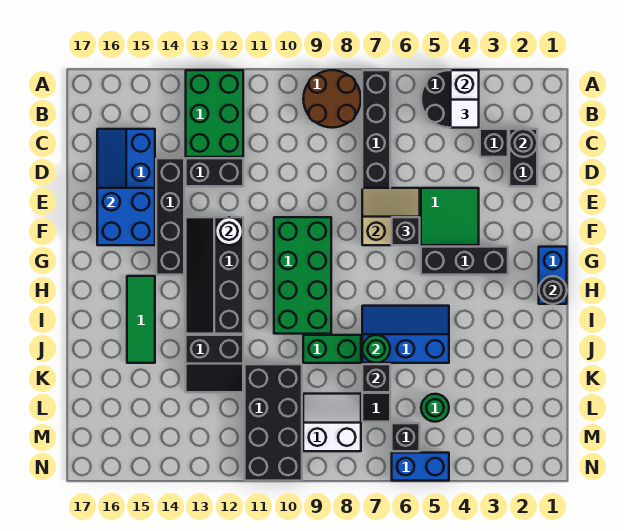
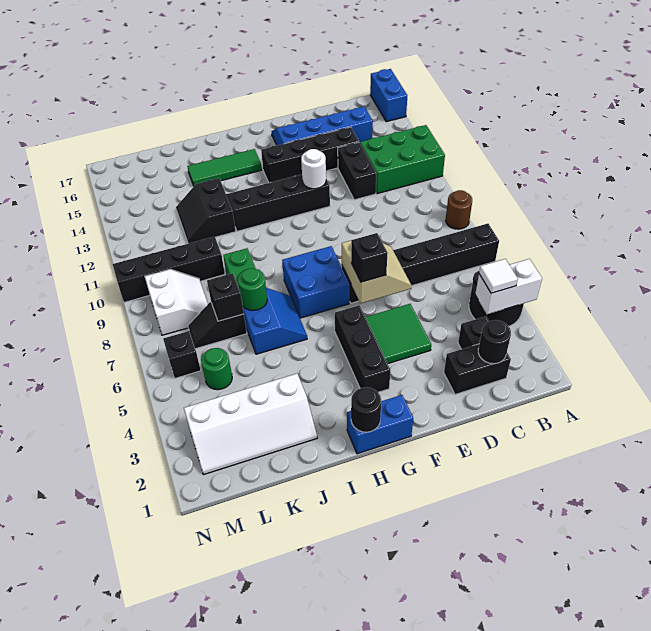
brown round brick A8:B9 level 1 -> brown round brick A9 level 1
blue brick E15:F16 level 2 -> blue brick G7:H8 level 1
green brick F9:I10 level 1 -> none
blue slope I5:J7 level 1 top J -> blue slope I6:J7 level 1 top J
none -> white slope J2:M3 level 1 top 3
black brick K10:N11 level 1 -> black brick K10:N10 level 1
blue brick N5:N6 level 1 -> blue brick A16:A17 level 1

